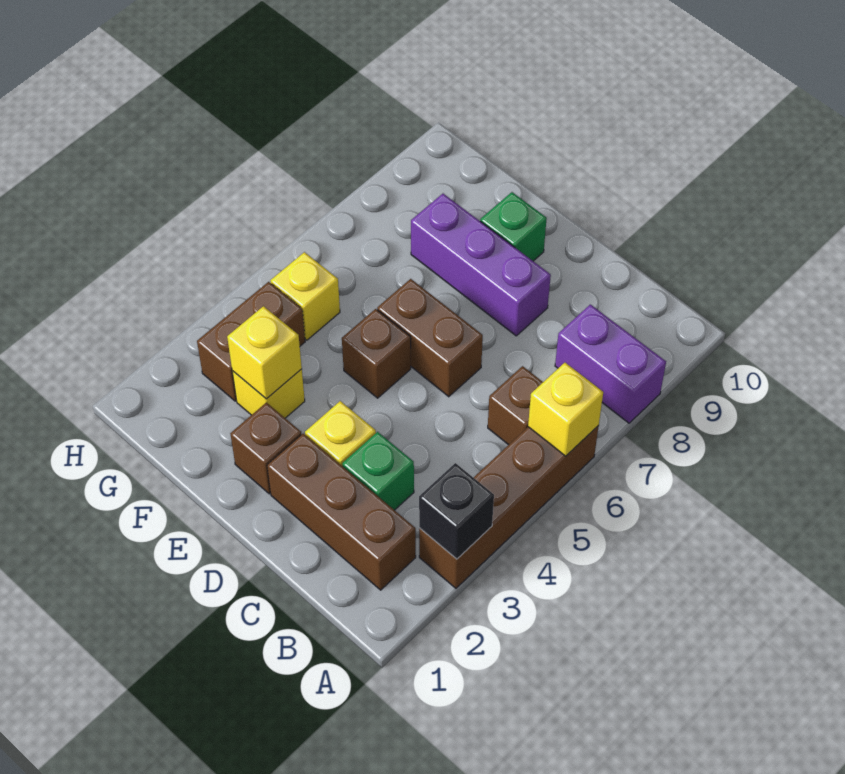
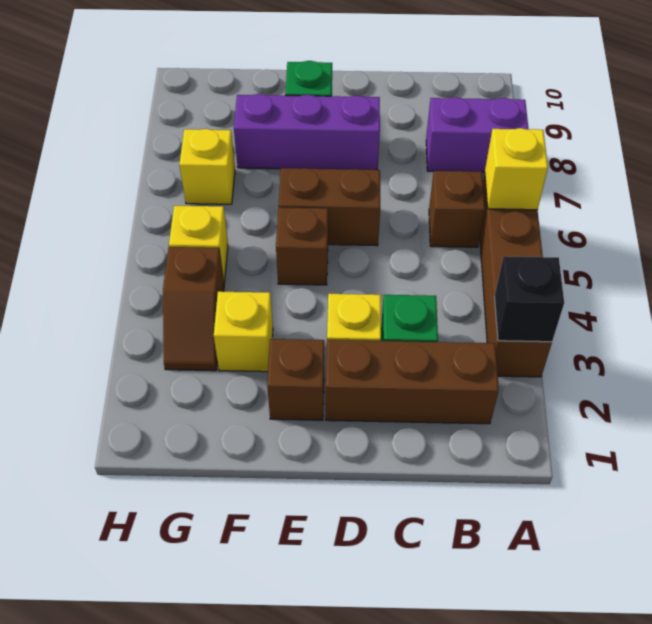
yellow brick F3 level 2 -> yellow brick G7 level 1
brown brick G3:G4 level 1 -> brown slope G3:G4 level 1 top 4

